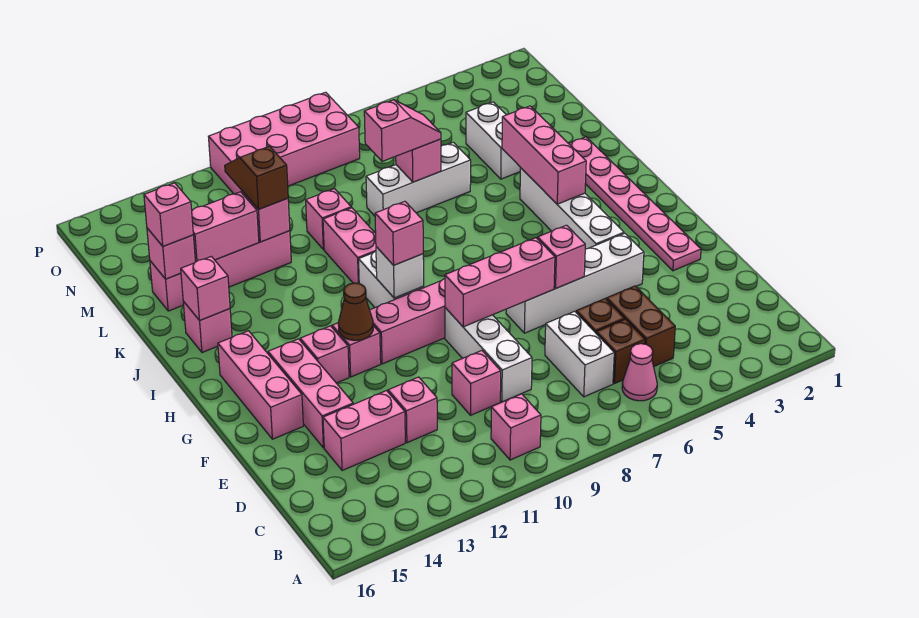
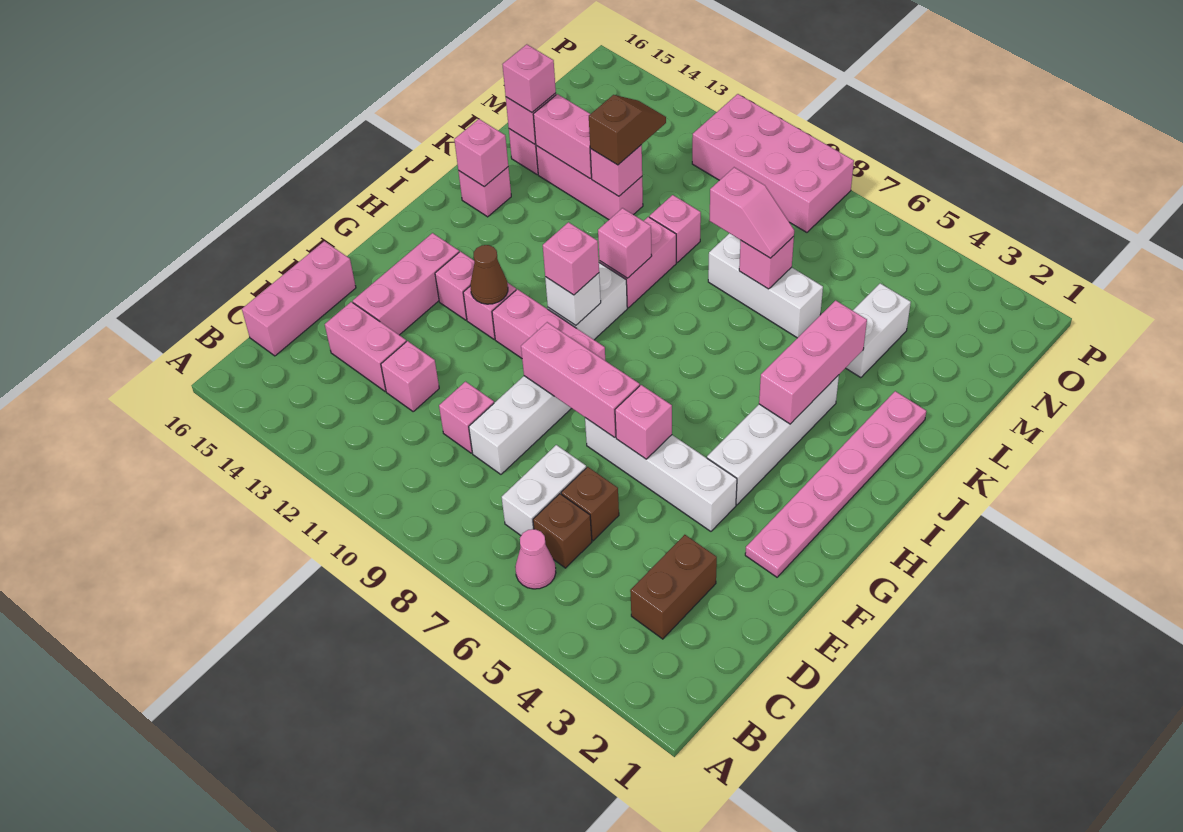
pink brick B10 level 1 -> pink brick J10 level 2
brown brick C5:D5 level 1 -> brown brick C3:D3 level 1
pink brick F15:H15 level 1 -> pink brick C16:E16 level 1

